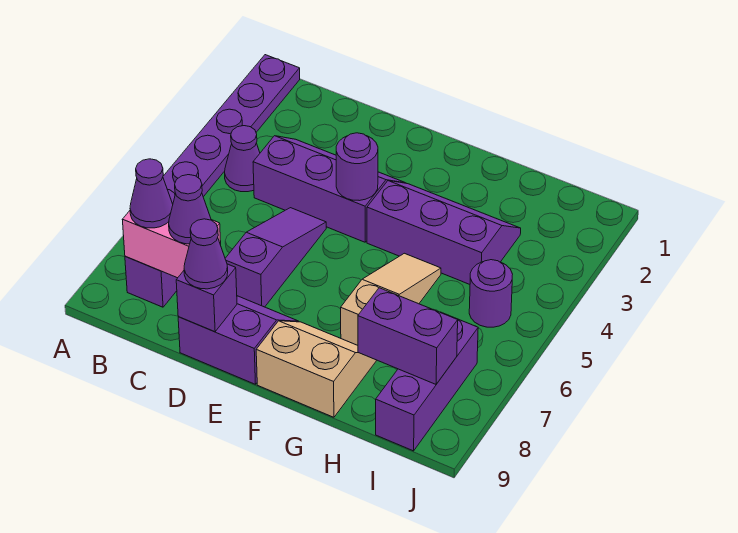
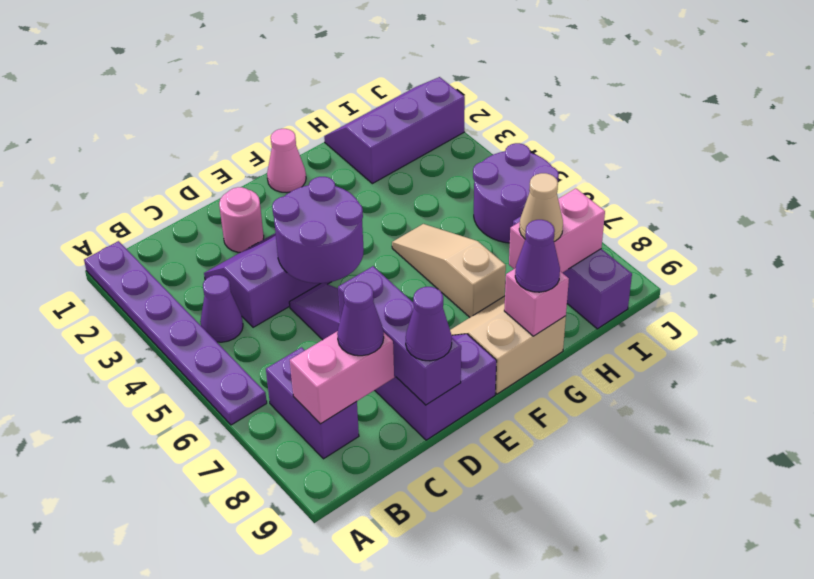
purple cone B8 level 3 -> purple cone G9 level 3
none -> pink round brick D2 level 1
purple brick D9 level 2 -> purple brick D7:D9 level 2
purple round brick E4 level 2 -> purple round brick D4:E5 level 2
none -> pink cone F1 level 1
purple slope F3:H4 level 1 top 4 -> purple slope H1:J2 level 1 top 2
none -> pink brick G9 level 2
purple brick H8:I8 level 2 -> pink brick H8:I8 level 2
none -> tan cone H8 level 3
purple round brick I5 level 1 -> purple round brick I5:J6 level 1

